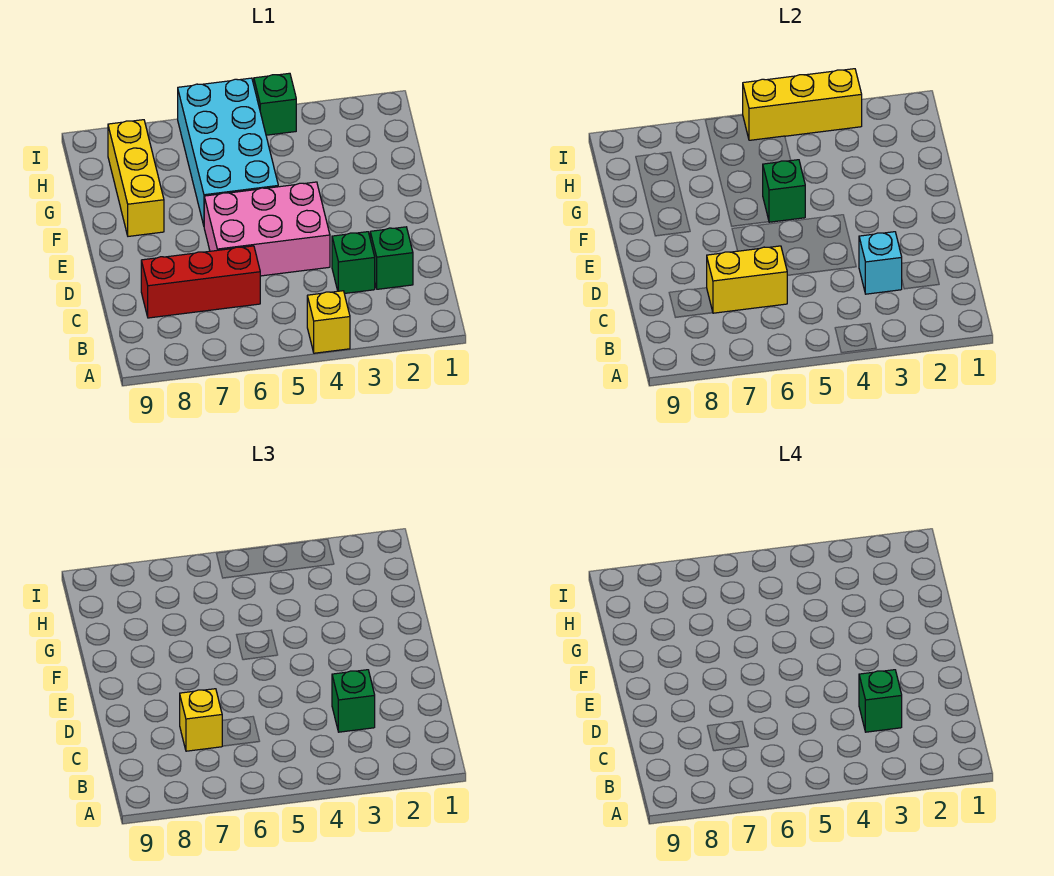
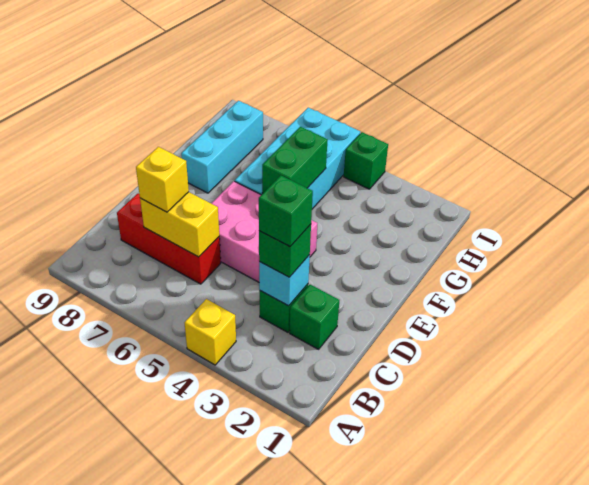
green brick F5 level 2 -> green brick F5:G5 level 2
yellow brick F8:H8 level 1 -> cyan brick F8:H8 level 1
yellow brick I3:I5 level 2 -> none

